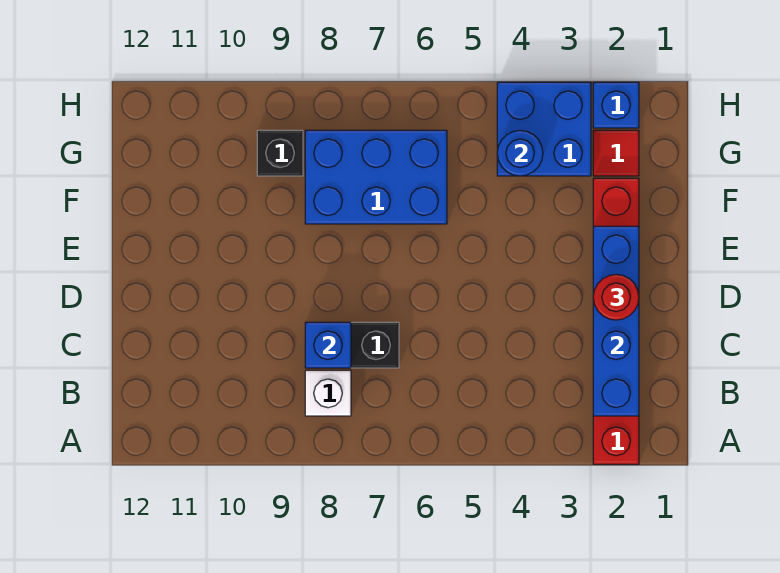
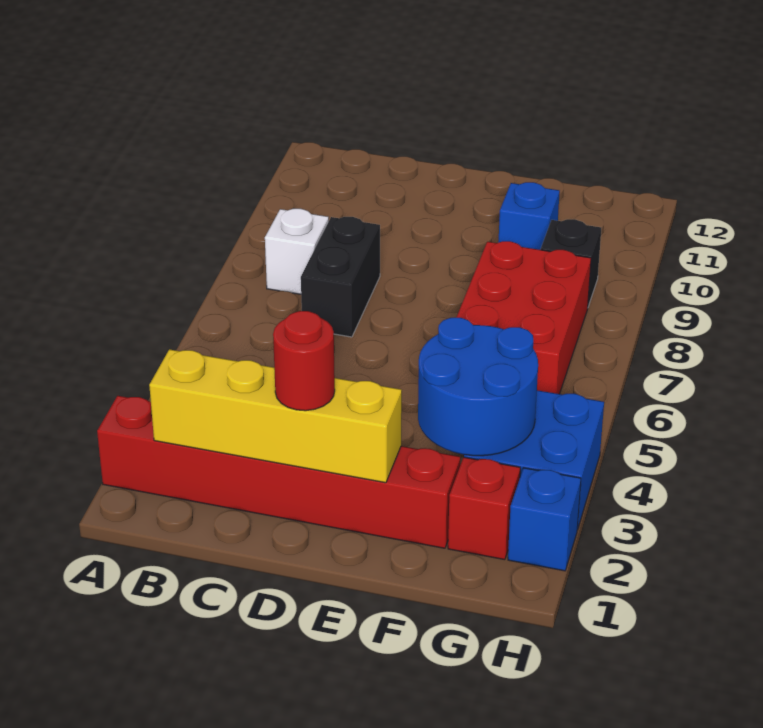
blue brick B2:E2 level 2 -> yellow brick B2:E2 level 2
blue brick C8 level 2 -> blue brick F10 level 1
blue brick F6:G8 level 1 -> red brick F6:G8 level 1
red tile G2 level 1 -> red brick G2 level 1
blue round brick G4 level 2 -> blue round brick F3:G4 level 2

